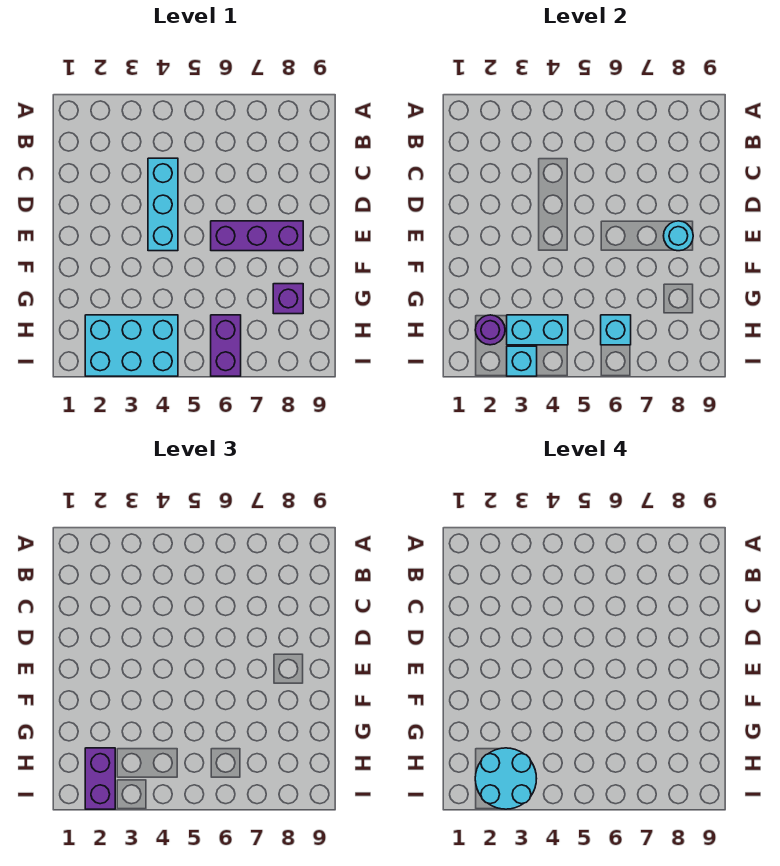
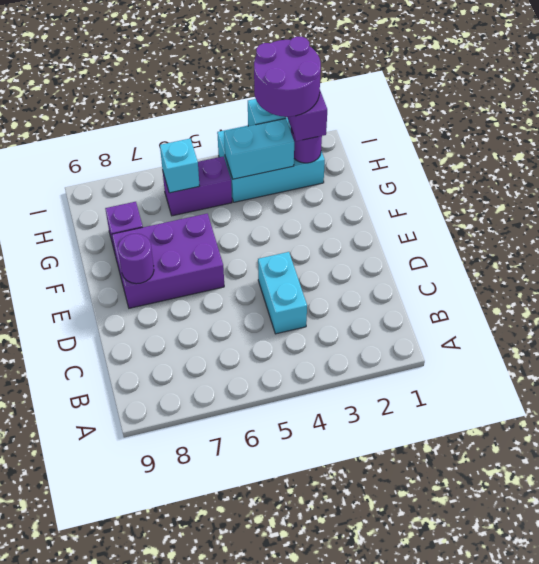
cyan brick C4:E4 level 1 -> cyan brick C4:D4 level 1
purple brick E6:E8 level 1 -> purple brick E6:F8 level 1
cyan round brick E8 level 2 -> purple round brick E8 level 2
cyan round brick H2:I3 level 4 -> purple round brick H2:I3 level 4
purple brick H6:I6 level 1 -> purple brick H5:H6 level 1

